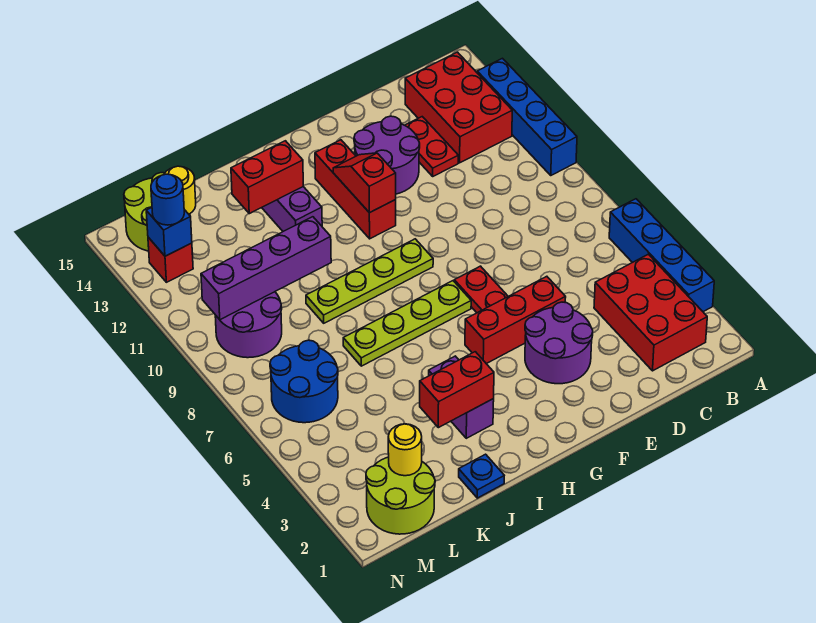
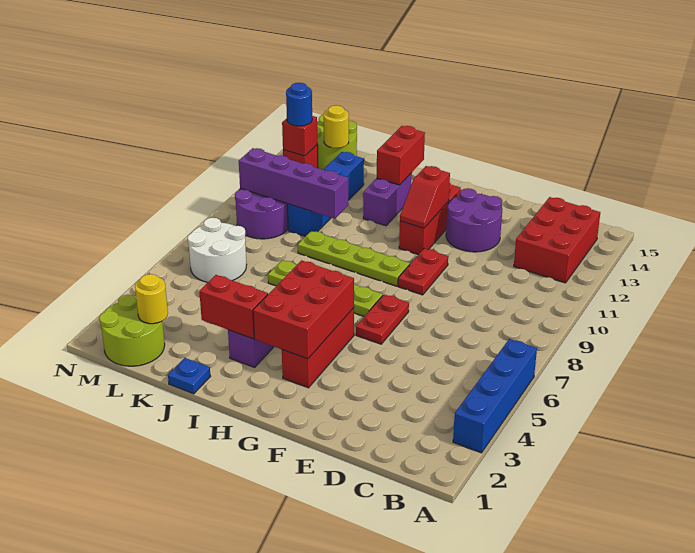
blue brick A10:A13 level 1 -> blue brick K10:K13 level 1
red brick B2:C4 level 1 -> red brick G3:H5 level 2
red plate D12:D13 level 1 -> red plate F9:F10 level 1
purple round brick E3:F4 level 1 -> none
red brick E5:G5 level 1 -> red brick G3:G5 level 1
red slope G11:G12 level 2 top 11 -> red slope G11:G12 level 2 top 12
red brick I13:J13 level 2 -> red brick I13:I14 level 2
blue round brick L6:M7 level 1 -> white round brick L6:M7 level 1
blue brick M13 level 2 -> red brick M13 level 2

